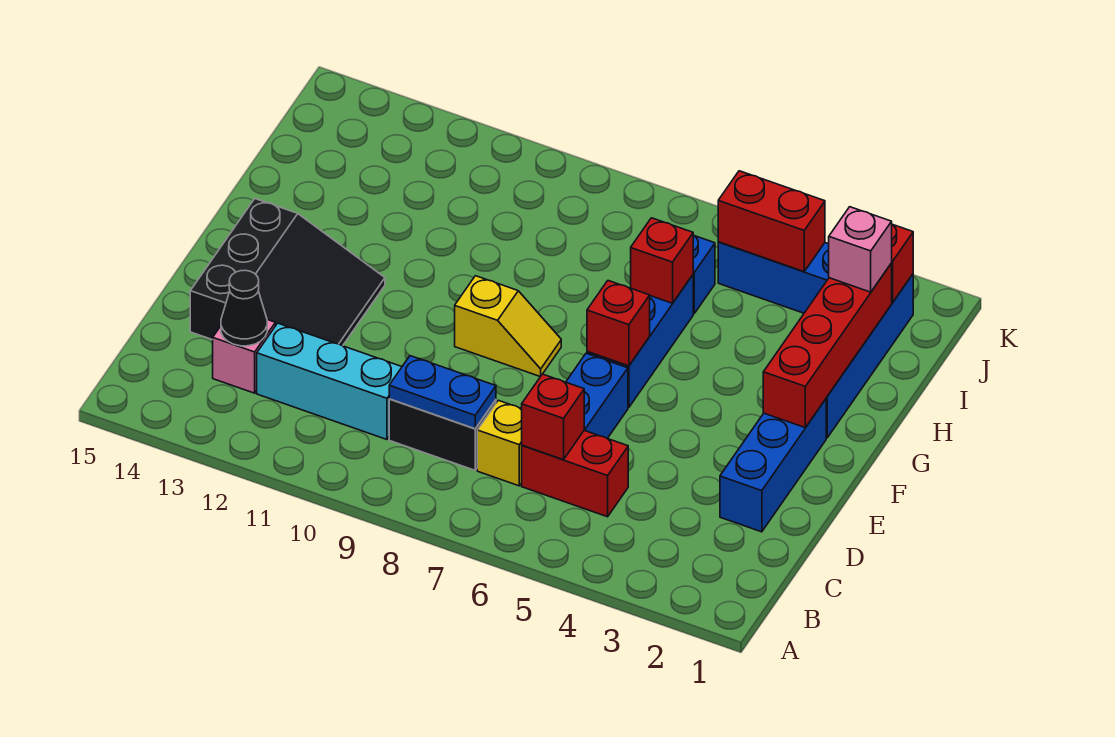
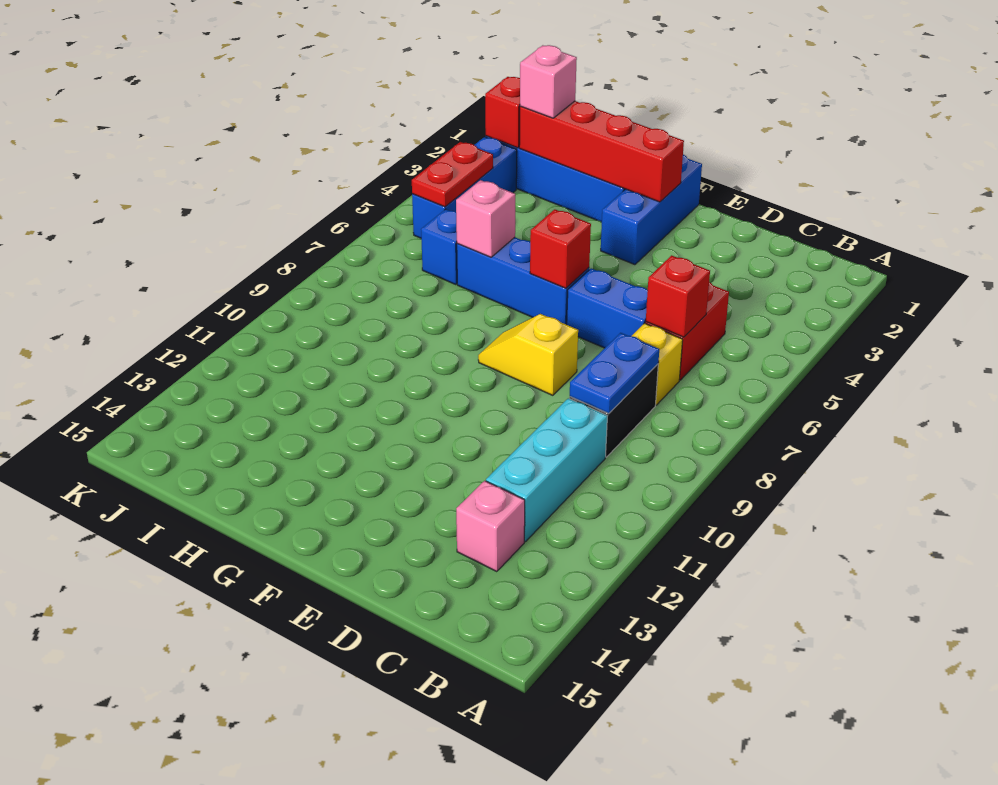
black cone C13 level 2 -> none
blue brick D2:F2 level 1 -> blue brick F1:F3 level 1
black slope D12:F14 level 1 top 14 -> none
yellow slope F8:F9 level 1 top 9 -> yellow slope E8:F8 level 1 top E
red brick H6 level 2 -> pink brick H6 level 2
red brick J4:J5 level 2 -> red plate J4:J5 level 2

